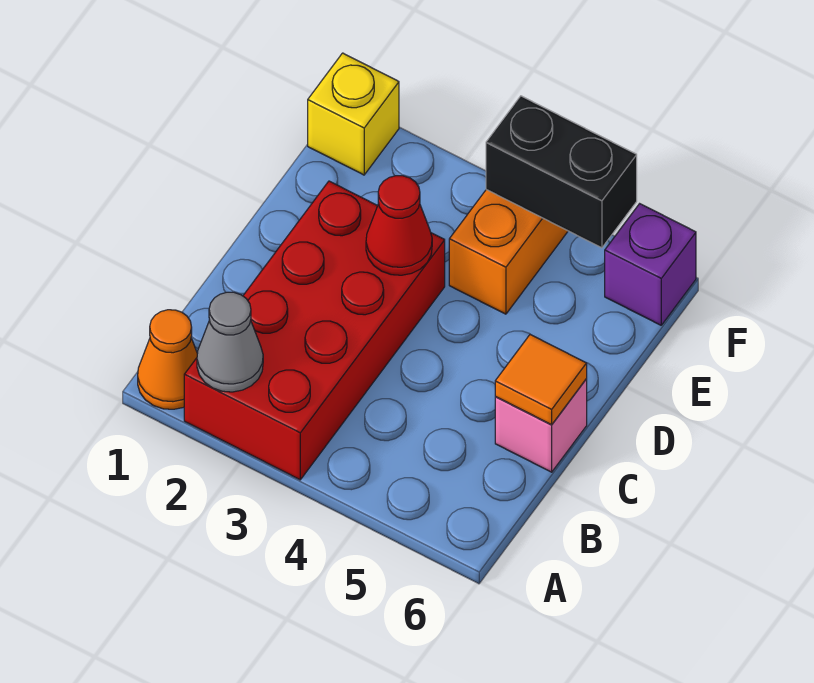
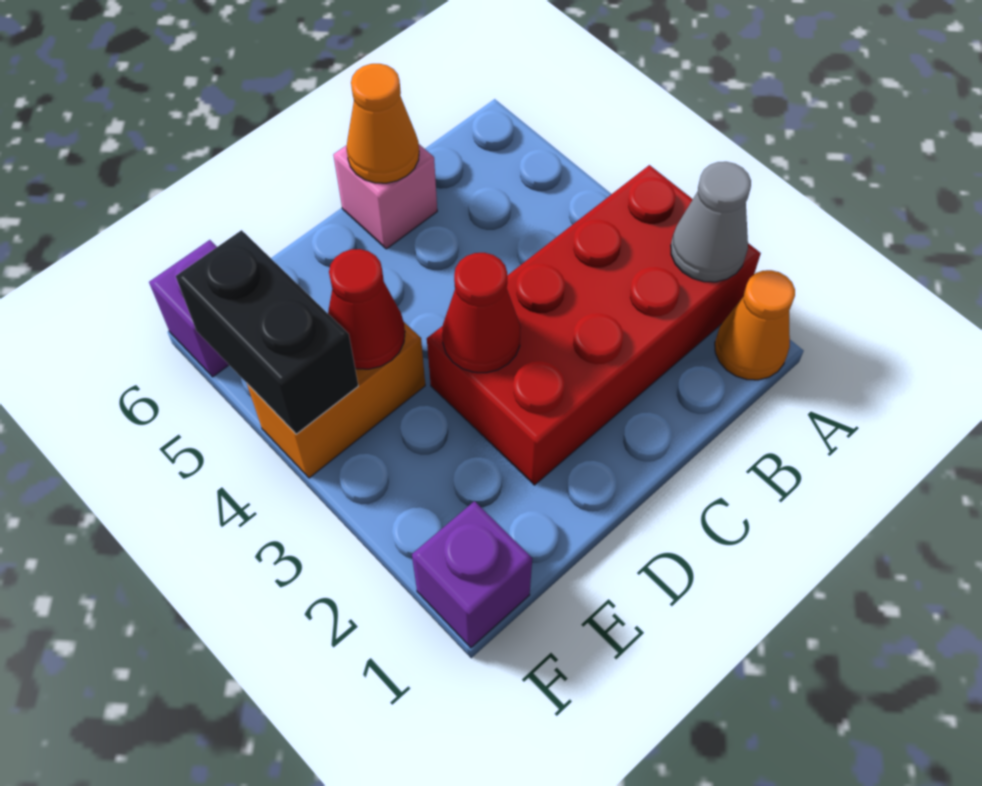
orange tile C6 level 2 -> orange cone C6 level 2
none -> red cone E4 level 2
yellow brick F1 level 1 -> purple brick F1 level 1

